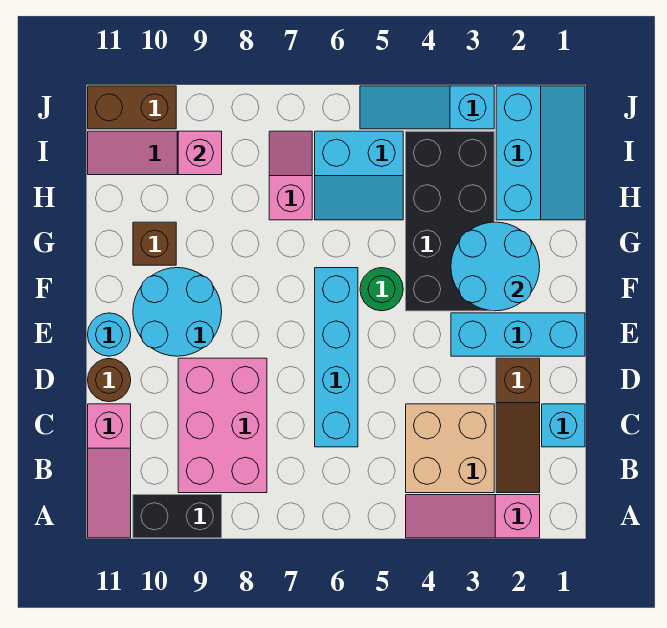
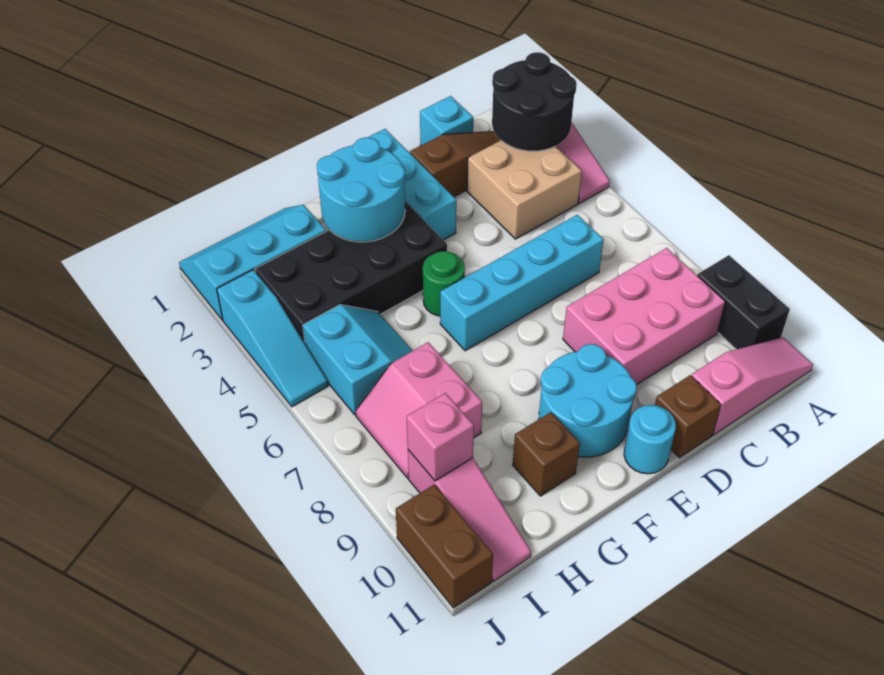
none -> black round brick A2:B3 level 2
brown round brick D11 level 1 -> brown brick D11 level 1
pink slope H7:I7 level 1 top H -> pink slope H7:I8 level 1 top H

